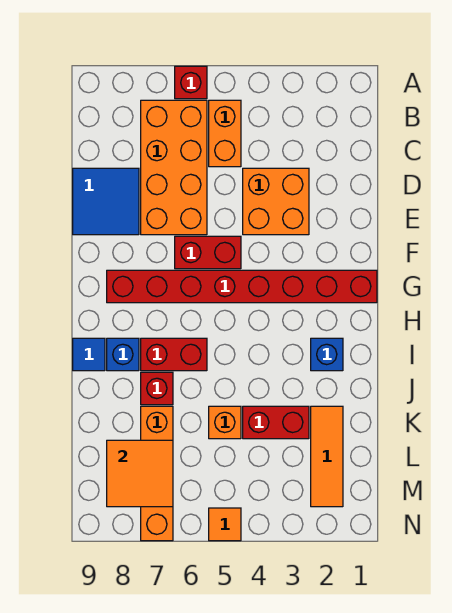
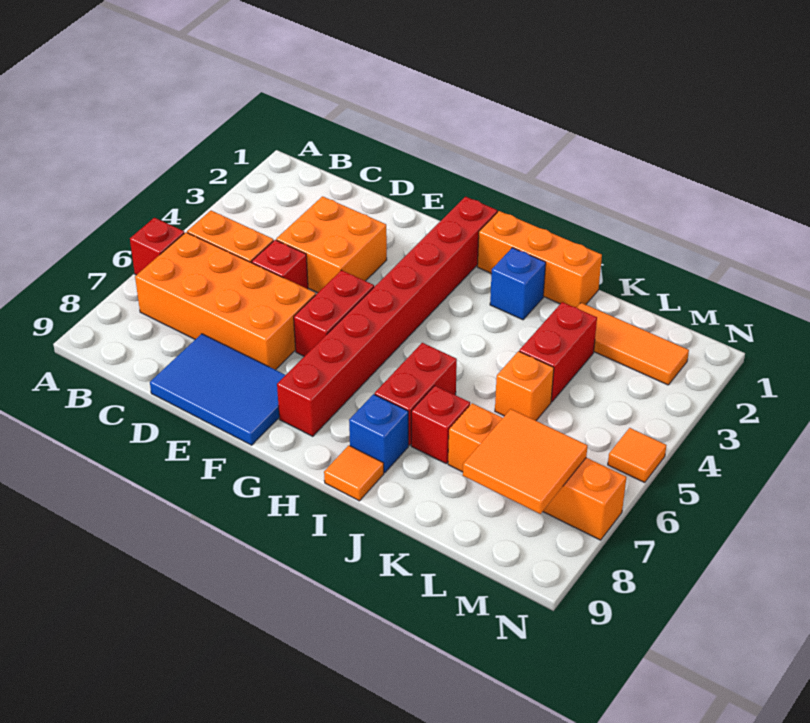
none -> red brick D5 level 1
blue tile D8:E9 level 1 -> blue tile D8:F9 level 1
none -> orange brick H1:J1 level 1
blue tile I9 level 1 -> orange tile I9 level 1

